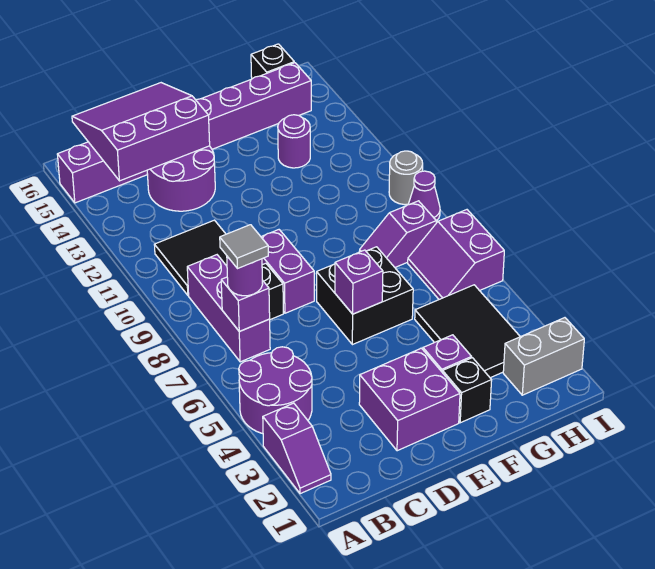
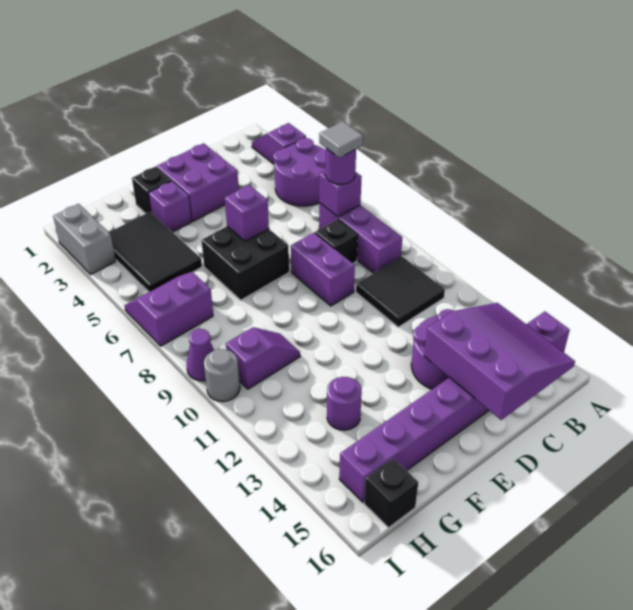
purple slope B14:D16 level 2 top 14 -> purple slope B14:D16 level 2 top D
purple slope G8:H8 level 1 top H -> purple slope G10:H10 level 1 top H
grey brick H2:I2 level 1 -> grey brick I2:I3 level 1
purple slope H6:I7 level 1 top I -> purple slope H6:I7 level 1 top 7

